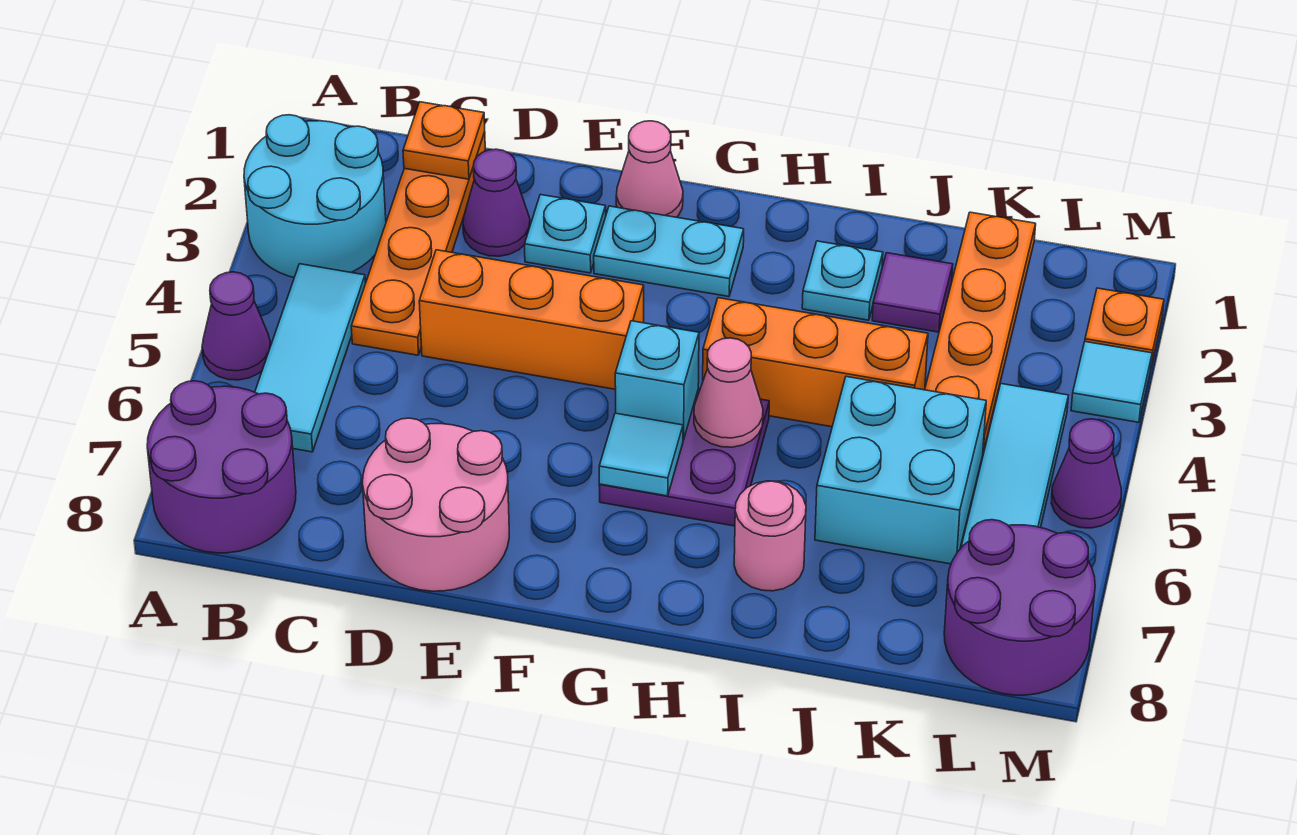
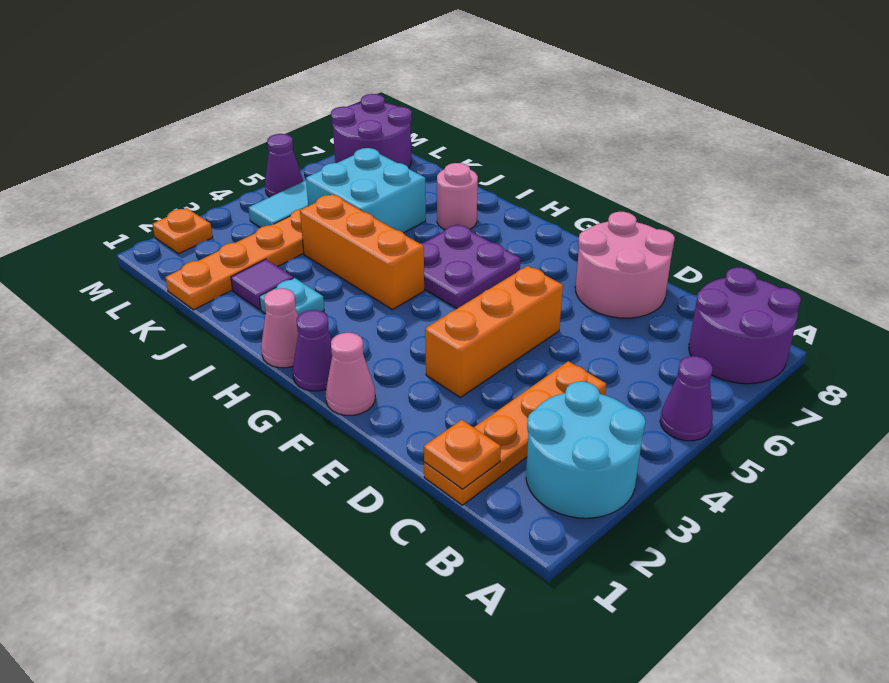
cyan tile B4:B6 level 1 -> none
purple cone D2 level 1 -> purple cone G1 level 1
orange brick D4:F4 level 1 -> orange brick E3:E5 level 1
cyan plate E2 level 1 -> none
cyan plate F2:G2 level 1 -> none
cyan brick G5 level 2 -> none
cyan tile G6 level 2 -> none
pink cone H5 level 2 -> pink cone H1 level 1
cyan tile M3 level 1 -> none

